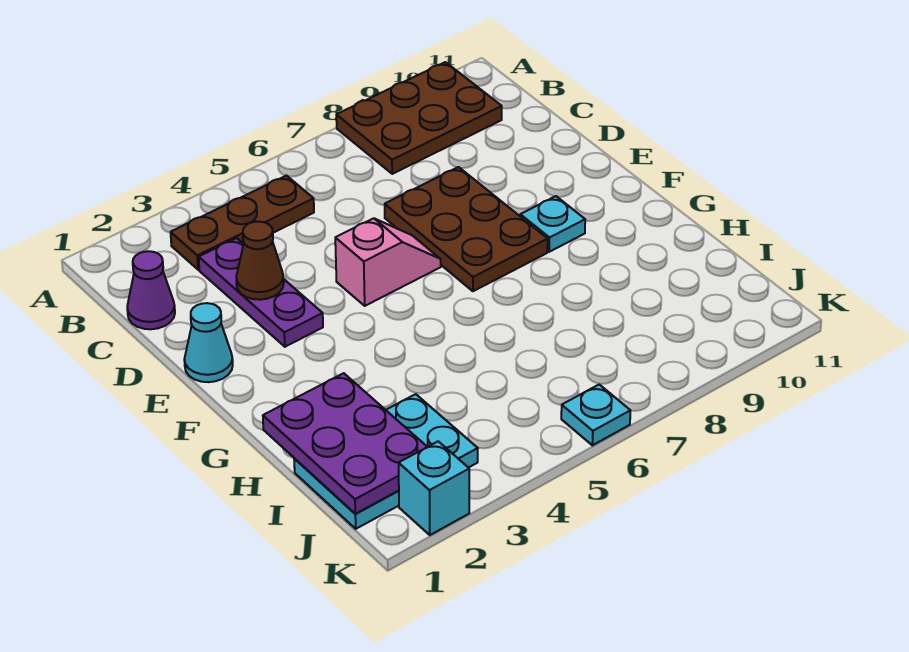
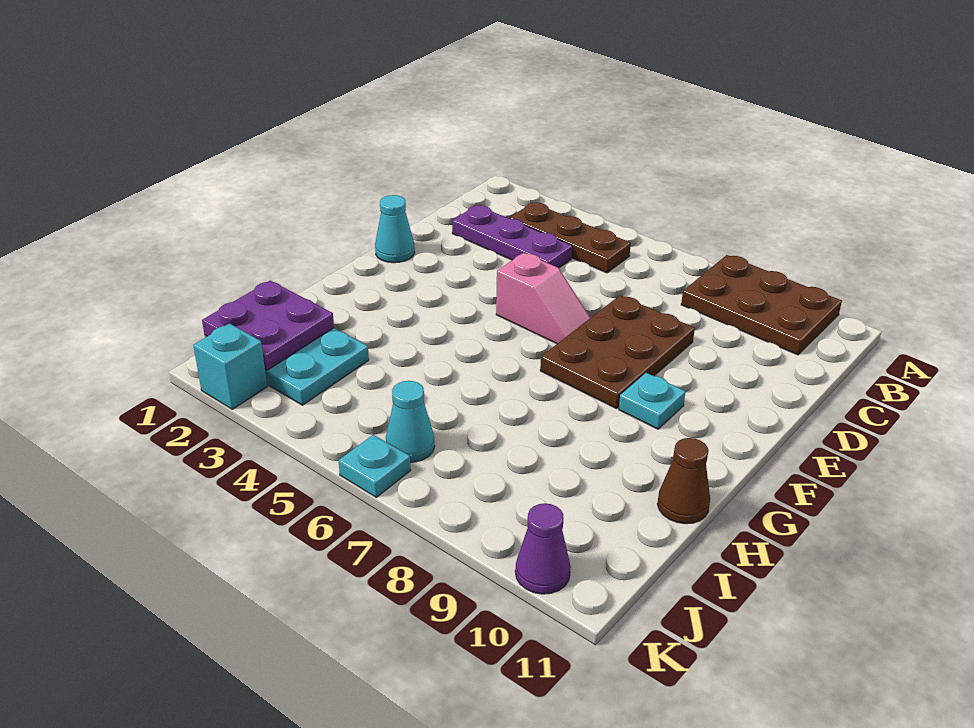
purple cone C1 level 1 -> purple cone K10 level 1
purple plate C3:E3 level 1 -> purple plate C2:C4 level 1
brown cone D3 level 2 -> brown cone H11 level 1
purple plate H1:J2 level 2 -> purple plate I1:J2 level 2
none -> cyan cone J6 level 1

